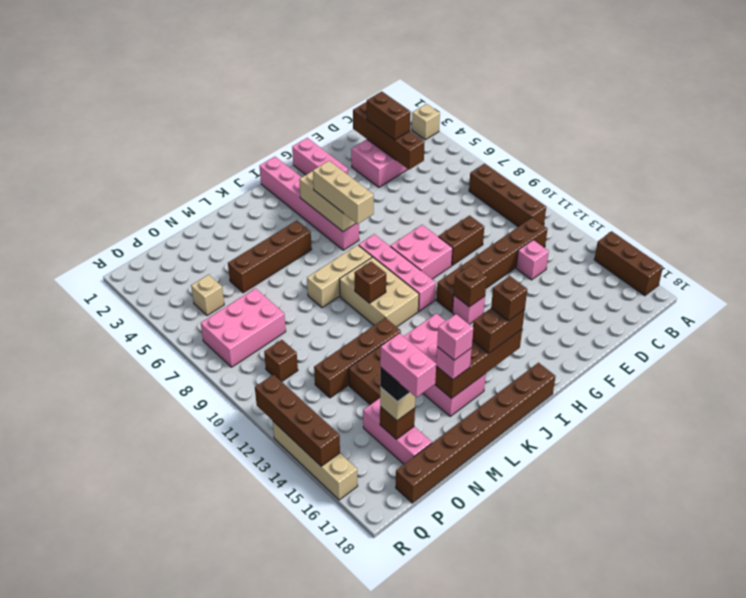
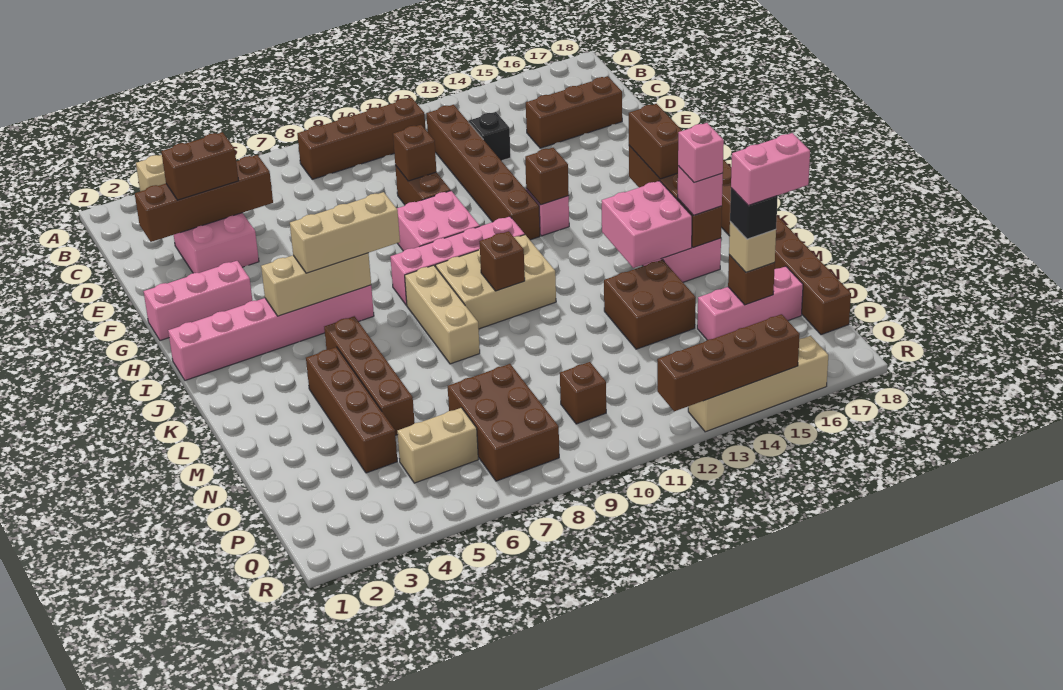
brown brick A15:A17 level 1 -> brown brick D15:D17 level 1
pink brick D13 level 1 -> black brick D13 level 1
brown brick I16 level 4 -> brown brick E10 level 2
brown brick L12:O12 level 1 -> brown brick L4:O4 level 1
pink brick O7:Q8 level 1 -> brown brick O7:Q8 level 1
tan brick P5 level 1 -> tan brick P5:P6 level 1

